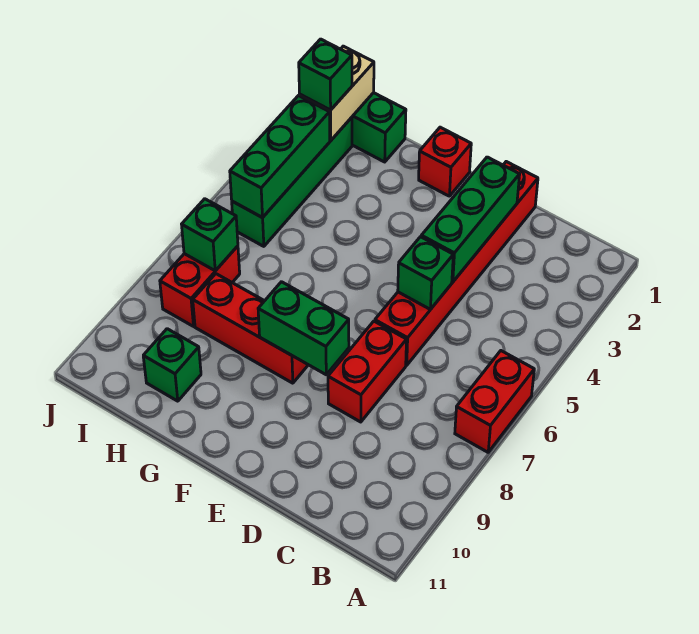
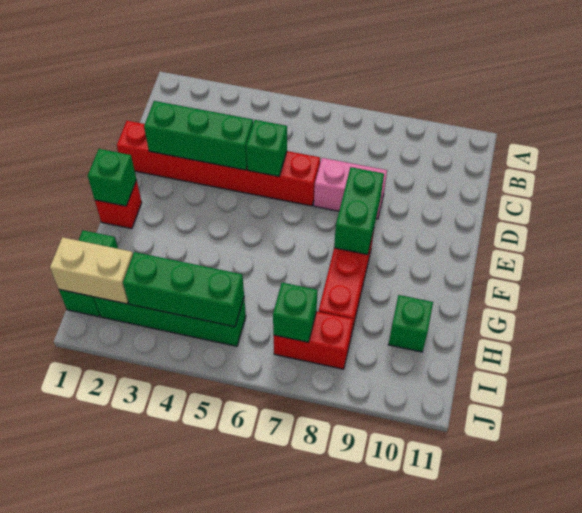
red brick A6:A7 level 1 -> none
red brick D7:D8 level 1 -> pink brick D7:D8 level 1
green brick I2 level 3 -> green brick F1 level 2

